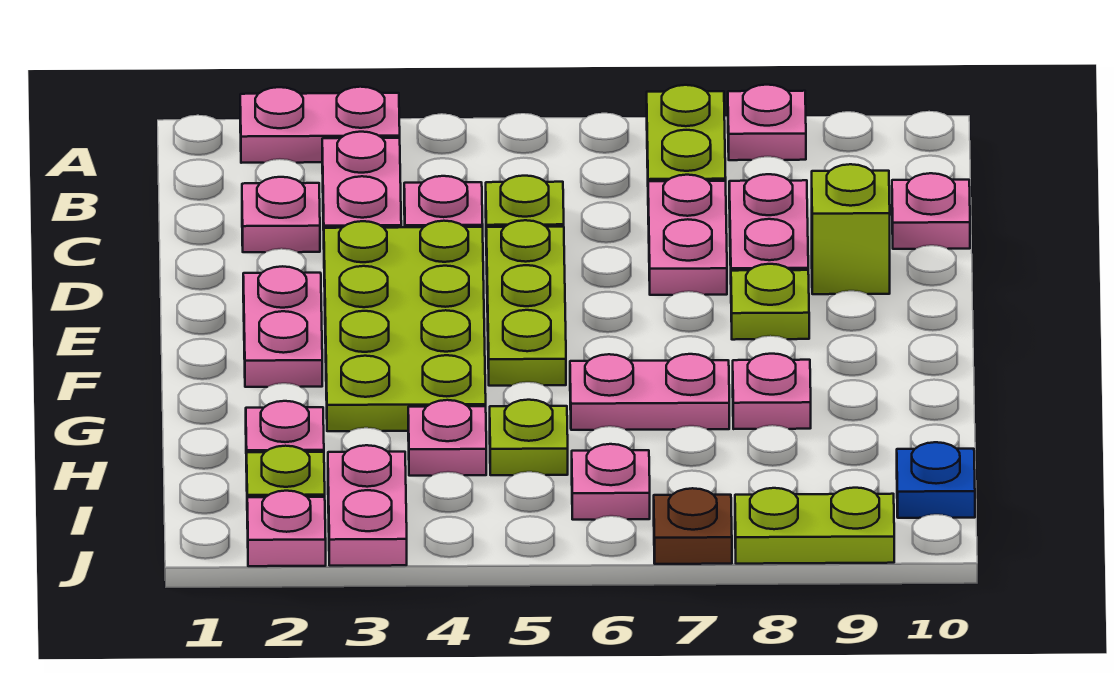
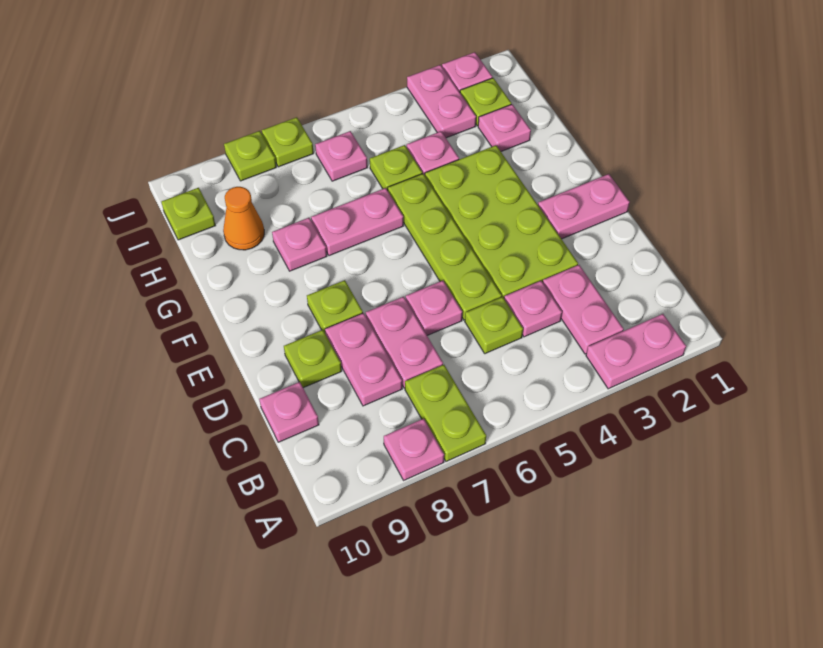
pink plate C2 level 1 -> pink plate D6 level 1
lime plate D5:F5 level 1 -> lime plate D5:G5 level 1
lime brick D9 level 1 -> lime plate D9 level 1
pink plate E2:F2 level 1 -> pink plate E1:E2 level 1
none -> orange cone H9 level 1
blue plate I10 level 1 -> lime plate I10 level 1
brown plate J7 level 1 -> lime plate J7 level 1
lime plate J8:J9 level 1 -> lime plate J8 level 1

